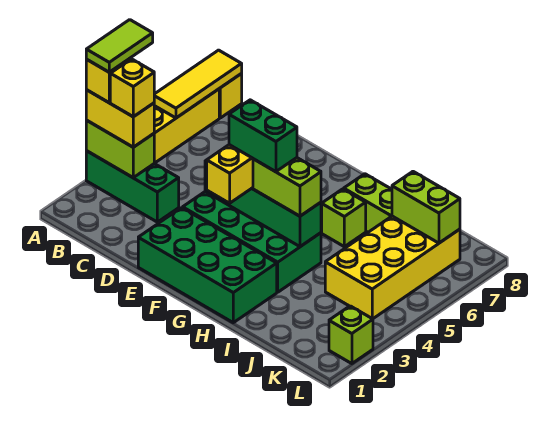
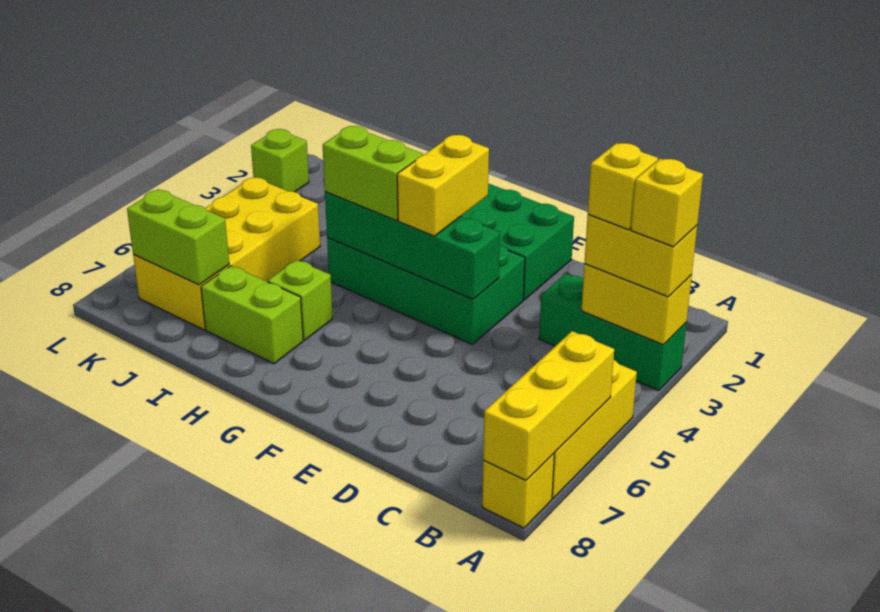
lime brick A3:B3 level 2 -> yellow brick A3:B3 level 2
lime tile A3:A4 level 5 -> none
yellow tile A6:A8 level 2 -> yellow brick A6:A8 level 2
green brick F4:G4 level 4 -> none

